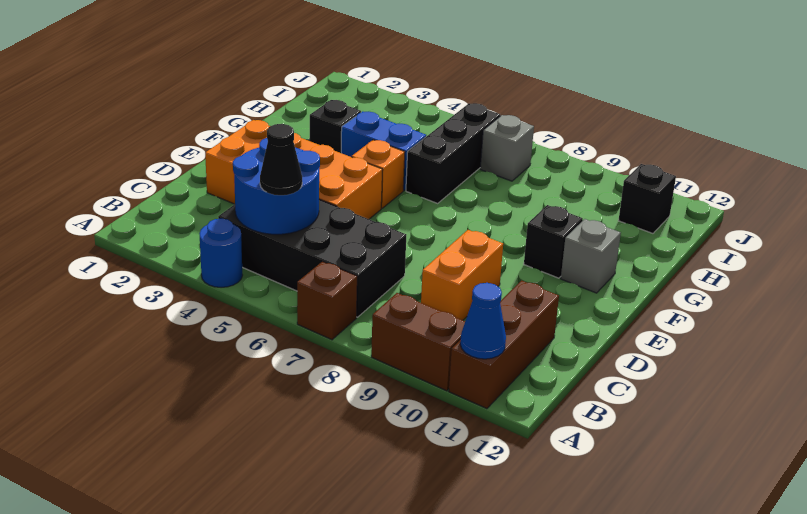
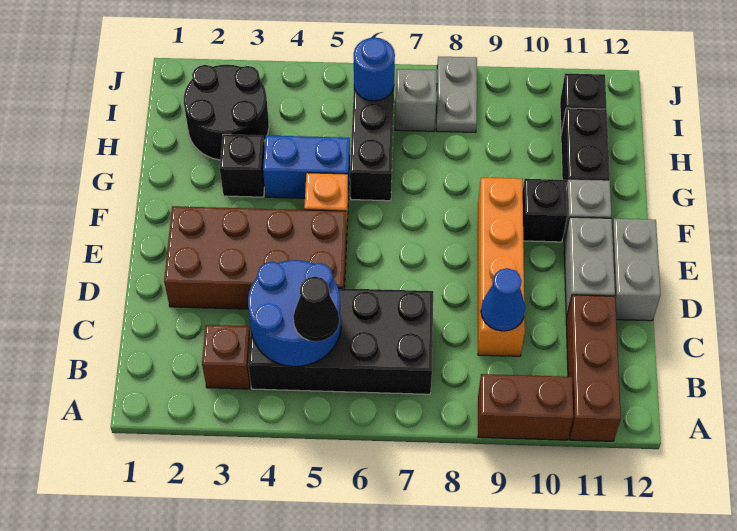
blue round brick A4 level 1 -> blue round brick I6 level 2
brown brick A7 level 1 -> brown brick B3 level 1
blue cone A11 level 2 -> blue cone C9 level 2
orange brick C9:D9 level 1 -> orange brick C9:F9 level 1
orange brick D2:E5 level 1 -> brown brick D2:E5 level 1
none -> grey brick D11:E11 level 1
none -> grey brick D12:E12 level 1
none -> black brick G11:H11 level 1
none -> black round brick H2:I3 level 1
none -> grey plate I8:J8 level 1

